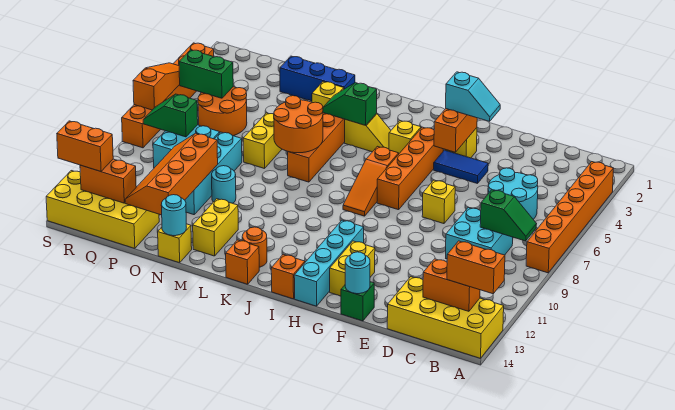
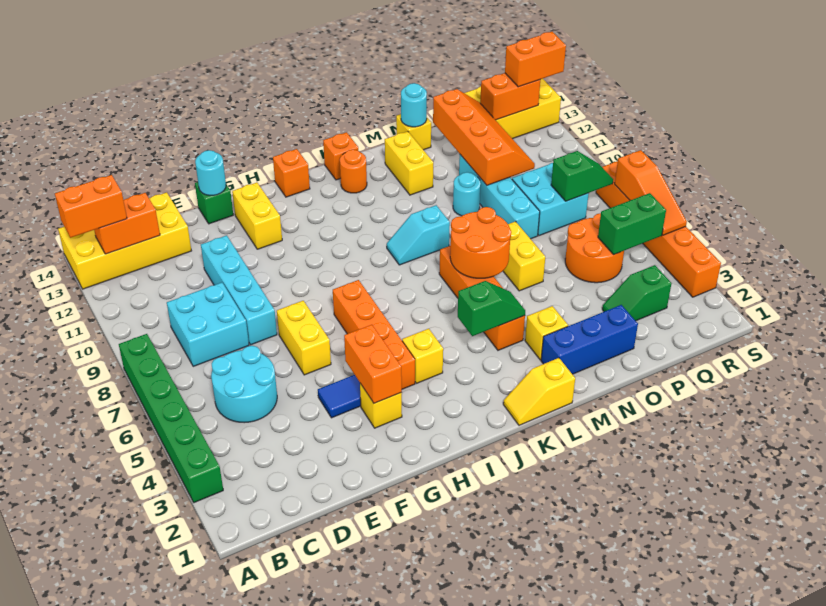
orange brick A3:A8 level 1 -> green brick A3:A8 level 1
green slope B8:C8 level 2 top C -> green slope P3:Q3 level 1 top Q
cyan slope F3:G3 level 3 top G -> cyan slope K9:L9 level 1 top L
yellow brick F7 level 1 -> yellow brick F6:F7 level 1
cyan brick H11:H14 level 1 -> cyan brick E8:E11 level 1
orange slope I6:I8 level 1 top 6 -> none
yellow slope J4:K4 level 1 top K -> yellow slope K1:L1 level 1 top L

